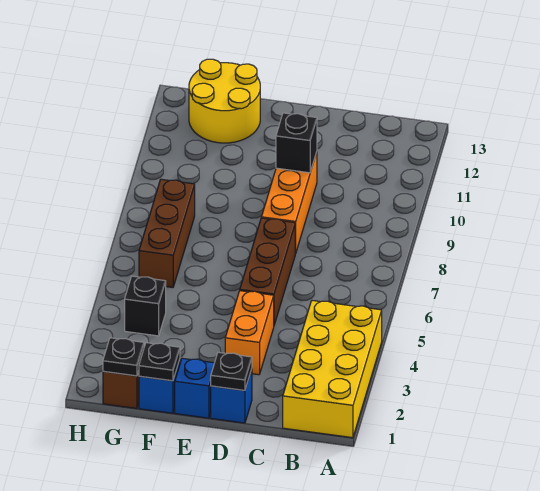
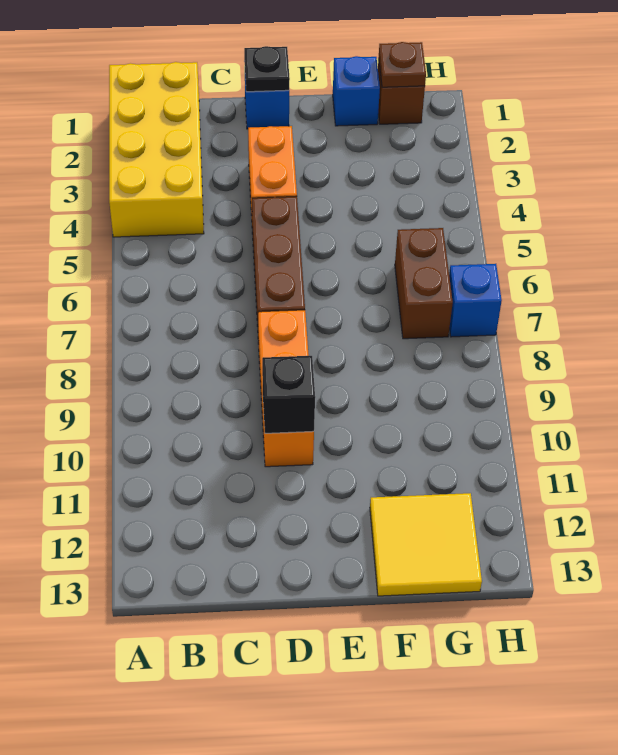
blue brick E1 level 1 -> blue brick H7 level 1
black plate F1 level 2 -> none
yellow round brick F12:G13 level 1 -> yellow tile F12:G13 level 1
black plate G1 level 2 -> brown plate G1 level 2
black brick G4 level 1 -> none
brown brick G6:G8 level 1 -> brown brick G6:G7 level 1

